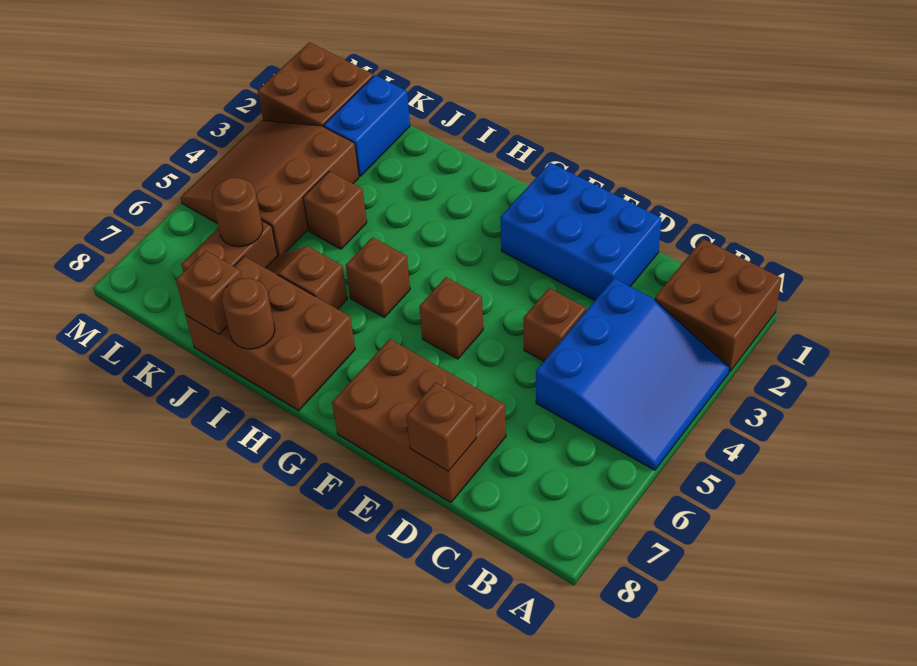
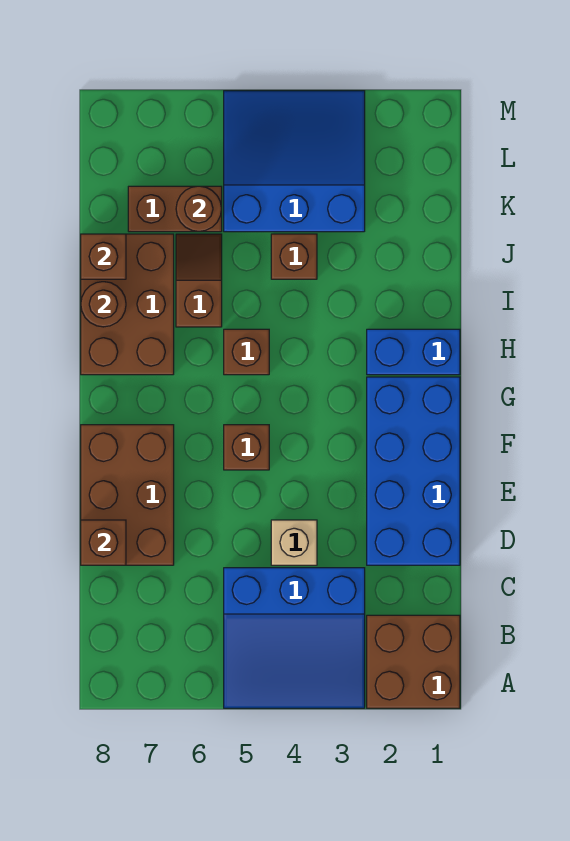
blue brick D1:F2 level 1 -> blue brick D1:G2 level 1
brown brick D4 level 1 -> tan brick D4 level 1
blue brick K1:K2 level 1 -> blue brick H1:H2 level 1
brown slope K3:M5 level 1 top K -> blue slope K3:M5 level 1 top K
brown brick L1:M2 level 1 -> none

